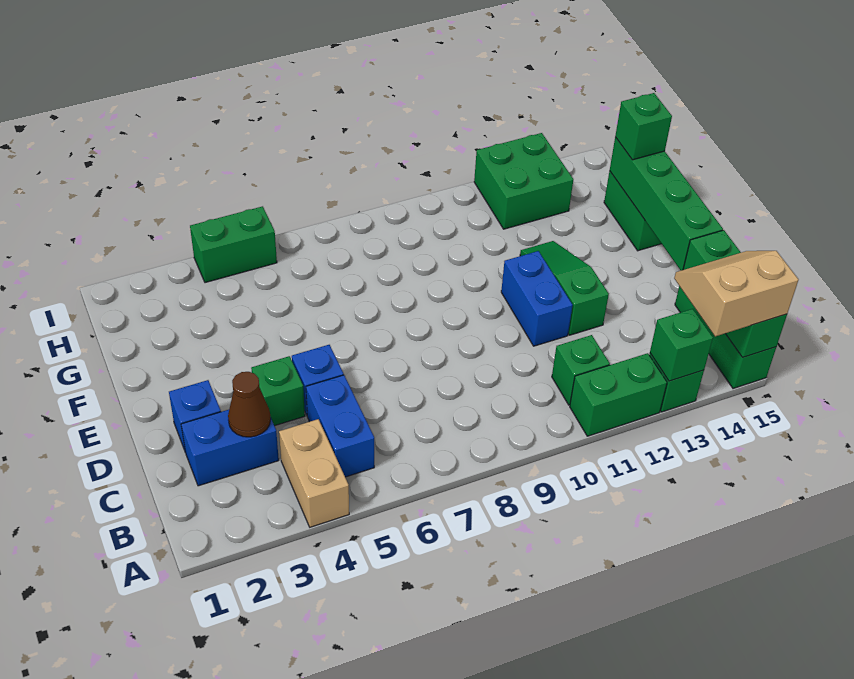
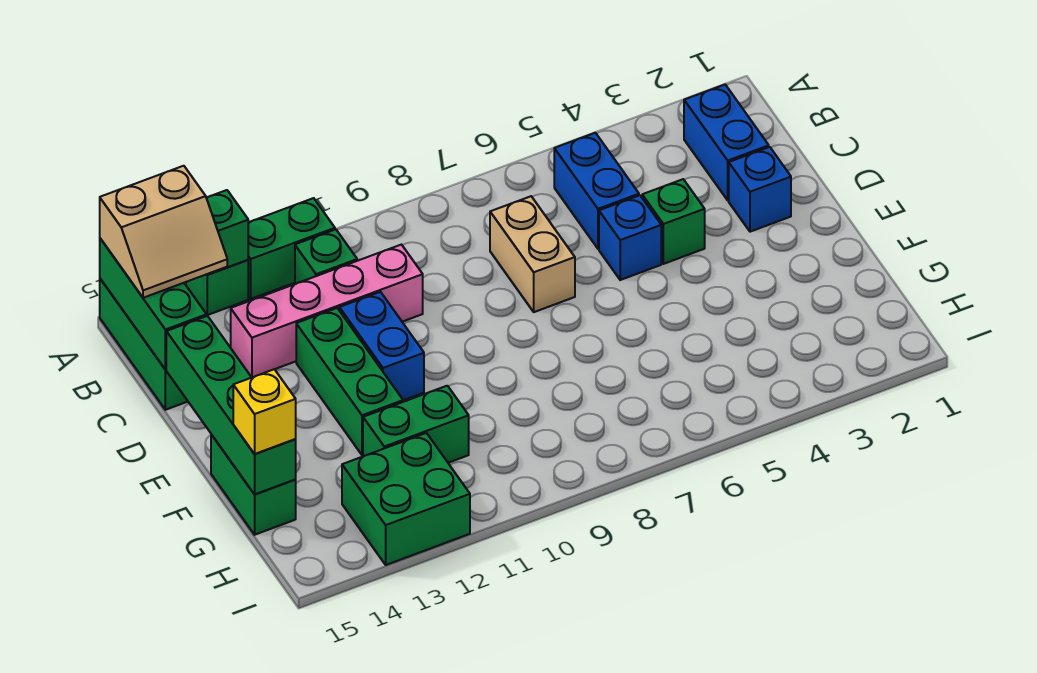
tan brick A4:B4 level 1 -> tan brick C7:D7 level 1
blue brick C2:C3 level 1 -> blue brick B2:C2 level 1
brown cone C3 level 2 -> none
none -> pink brick C10:C13 level 1
green slope D12:F12 level 1 top D -> green brick D12:F12 level 1
green brick G15 level 3 -> yellow brick G15 level 3
green brick I4:I5 level 1 -> green brick G11:G12 level 1

